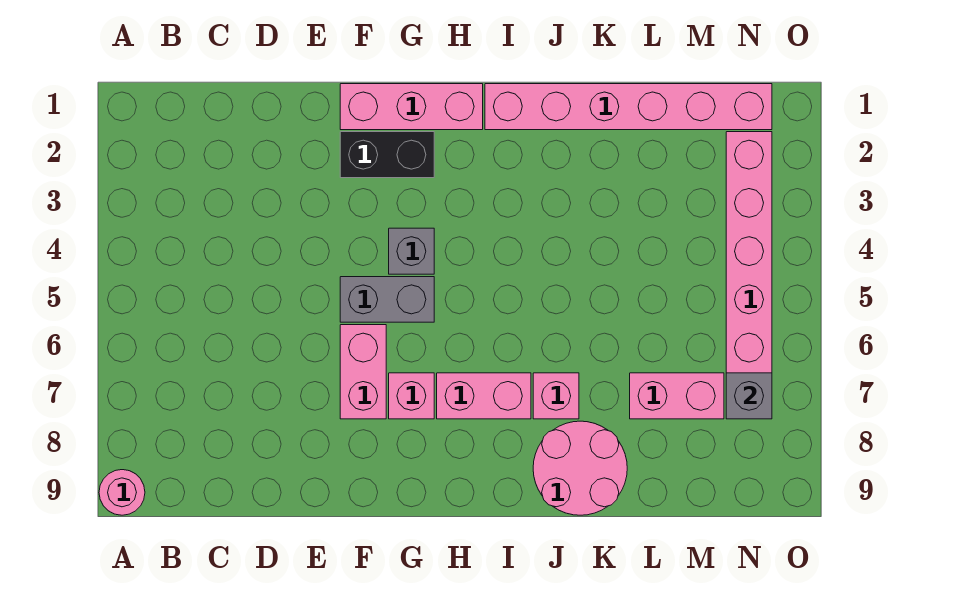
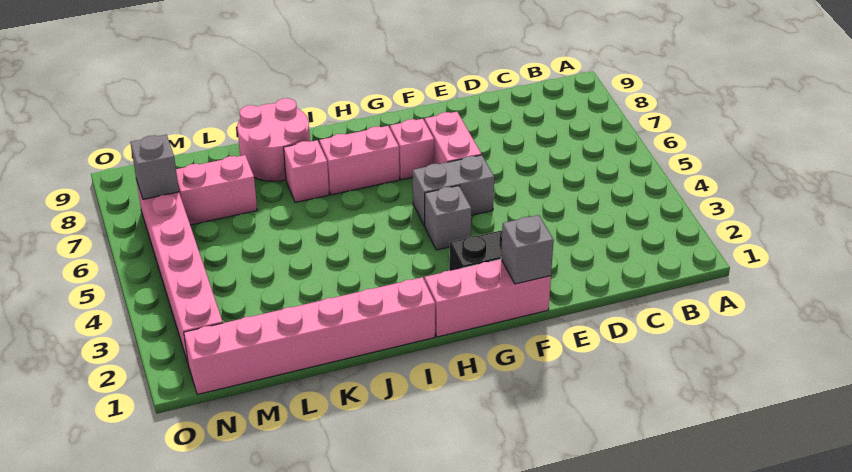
pink round brick A9 level 1 -> none
none -> grey brick F1 level 2

